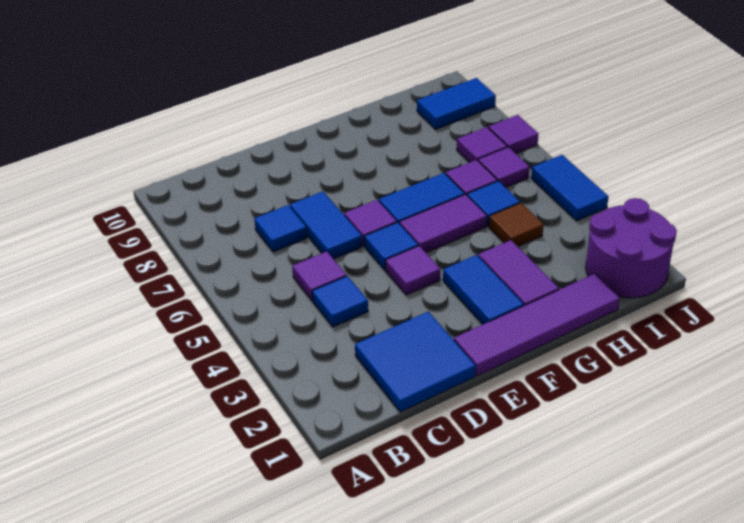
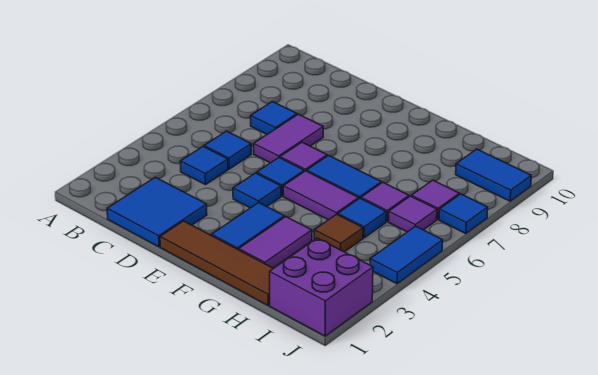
purple tile C5 level 1 -> blue tile C5 level 1
blue tile D6:D7 level 1 -> purple tile D6:D7 level 1
purple tile E1:H1 level 1 -> brown tile E1:H1 level 1
purple tile E4 level 1 -> blue tile E4 level 1
purple round brick I1:J2 level 1 -> purple brick I1:J2 level 1
purple tile J7 level 1 -> blue tile J7 level 1

